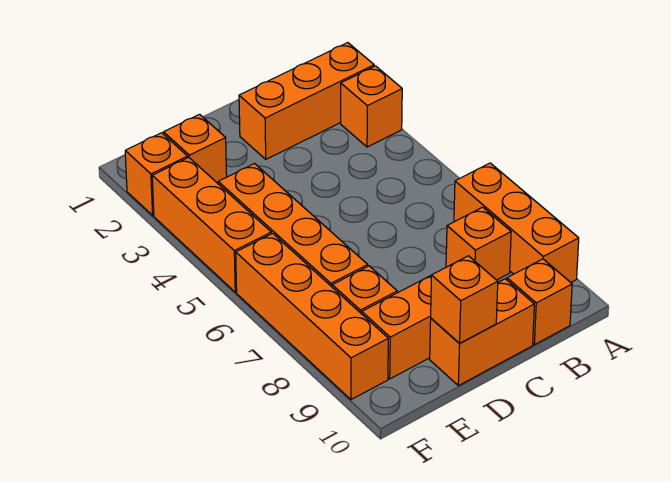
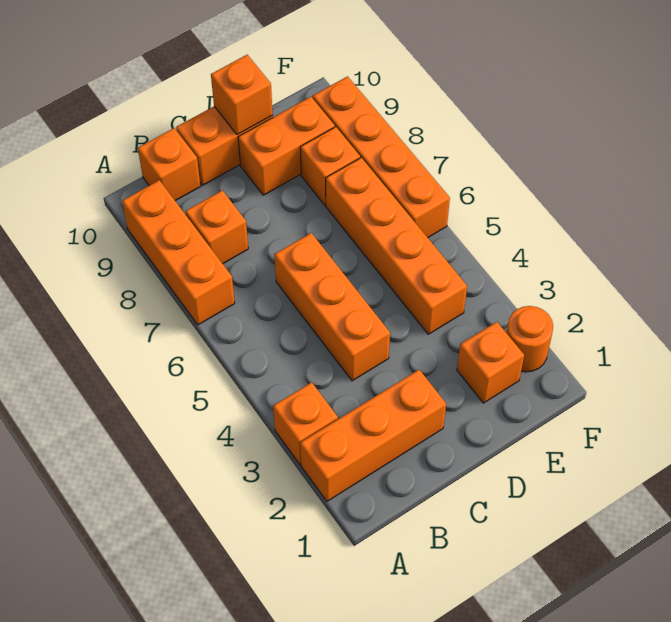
orange brick F2 level 1 -> orange round brick F2 level 1
orange brick F3:F5 level 1 -> orange brick C4:C6 level 1

